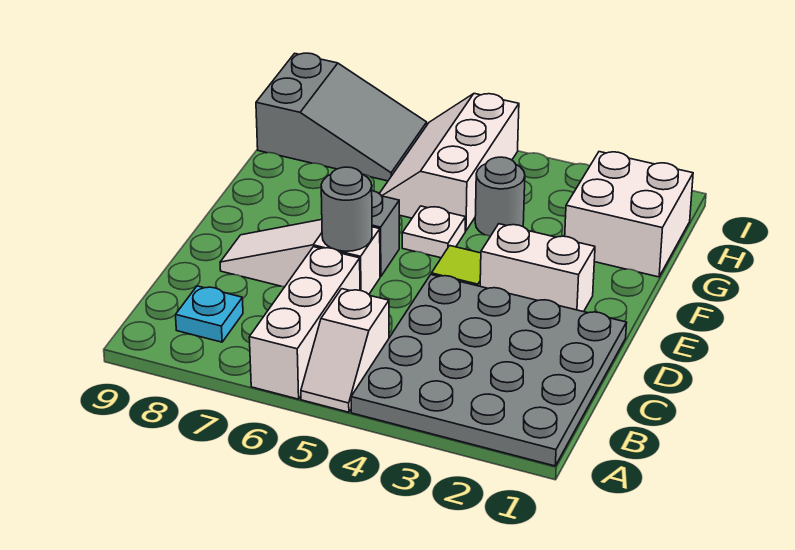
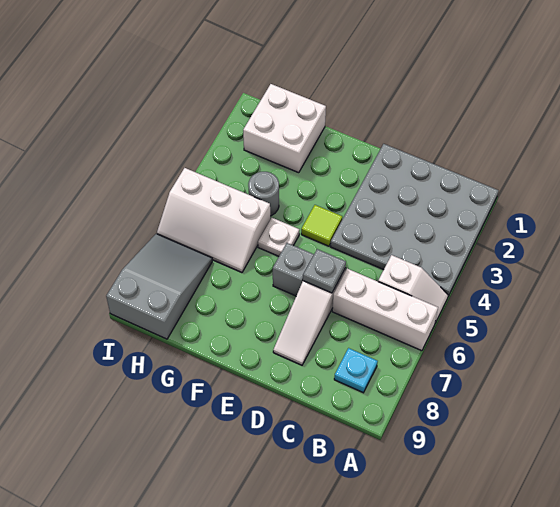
grey round brick D6 level 2 -> grey plate D6 level 2
white brick E2:E3 level 1 -> none

